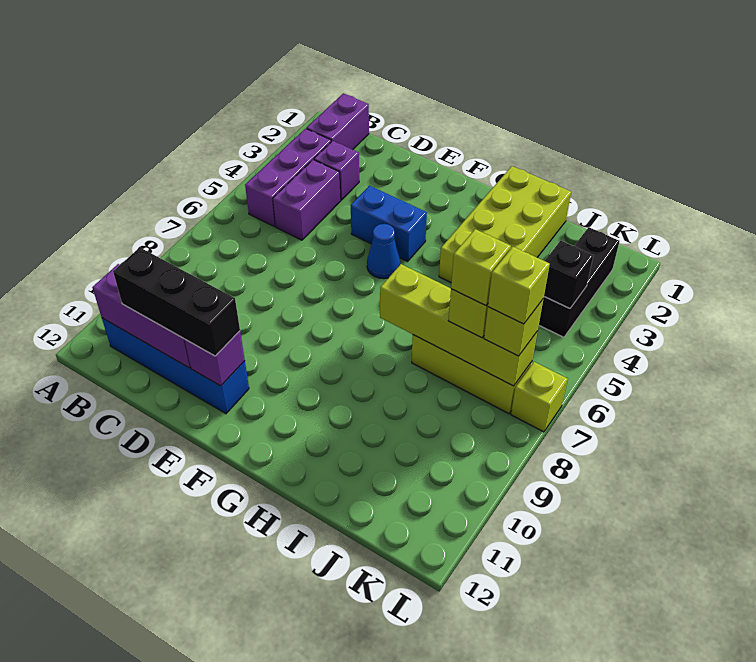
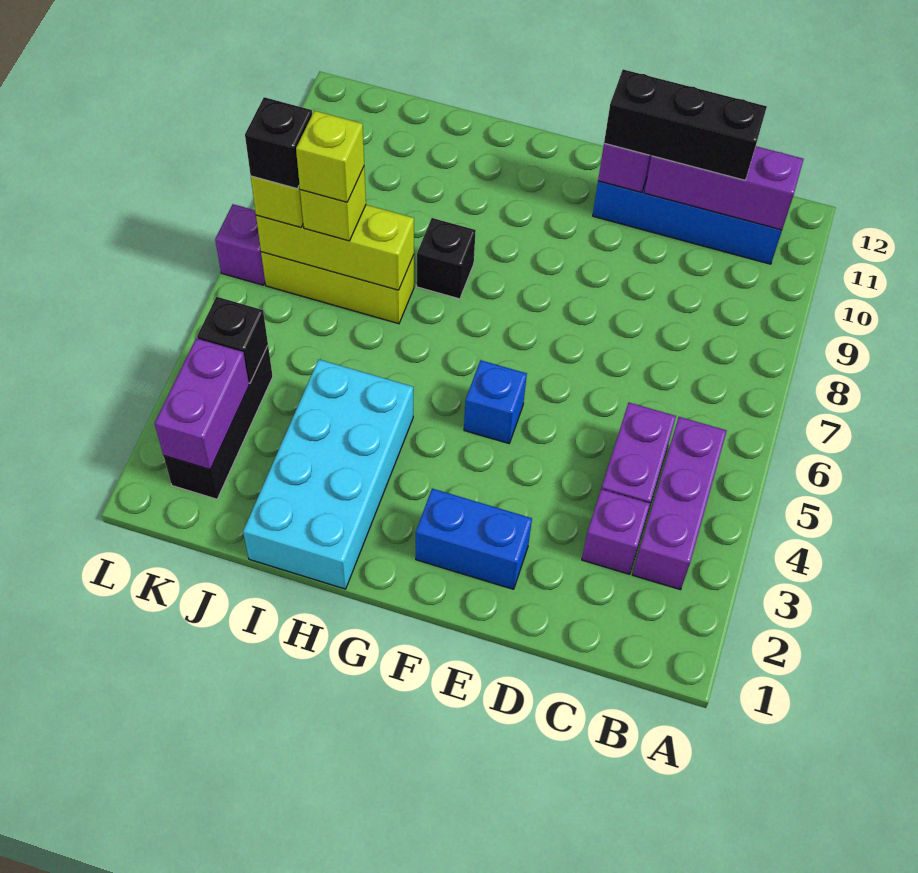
purple brick B1:B2 level 1 -> purple brick K2:K3 level 2
blue brick E4:F4 level 1 -> blue brick E2:F2 level 1
blue cone F5 level 1 -> blue brick F5 level 1
lime brick H1:I4 level 1 -> cyan brick H1:I4 level 1
lime brick H7:K7 level 2 -> lime brick I7:K7 level 2
none -> black brick H8 level 1
lime brick K7 level 4 -> black brick K7 level 4
lime brick L7 level 1 -> purple brick L7 level 1

